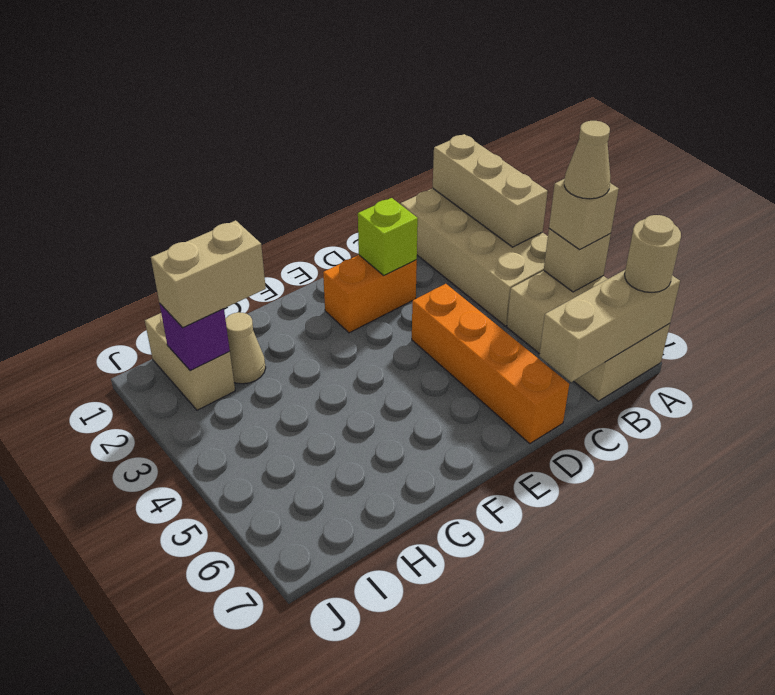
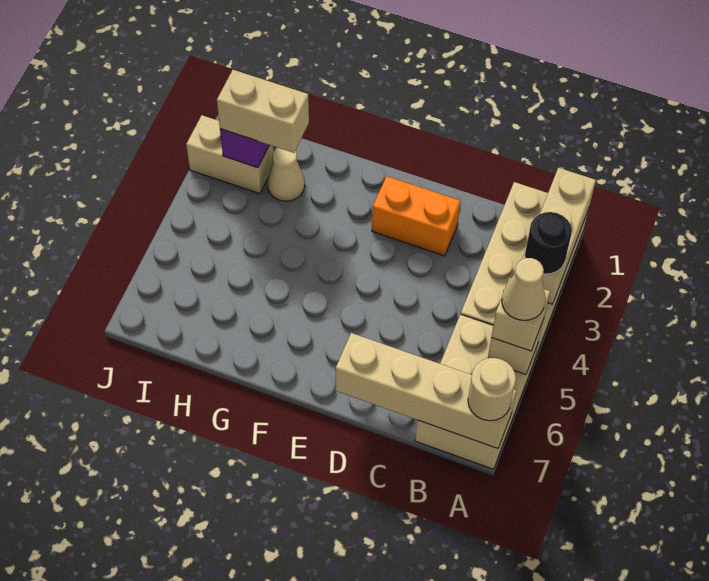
none -> black round brick A3 level 3
tan brick A7:C7 level 2 -> tan brick A7:D7 level 2
lime brick D2 level 2 -> none
orange brick D4:D7 level 1 -> none
tan brick I1:I2 level 1 -> tan brick I2:J2 level 1

